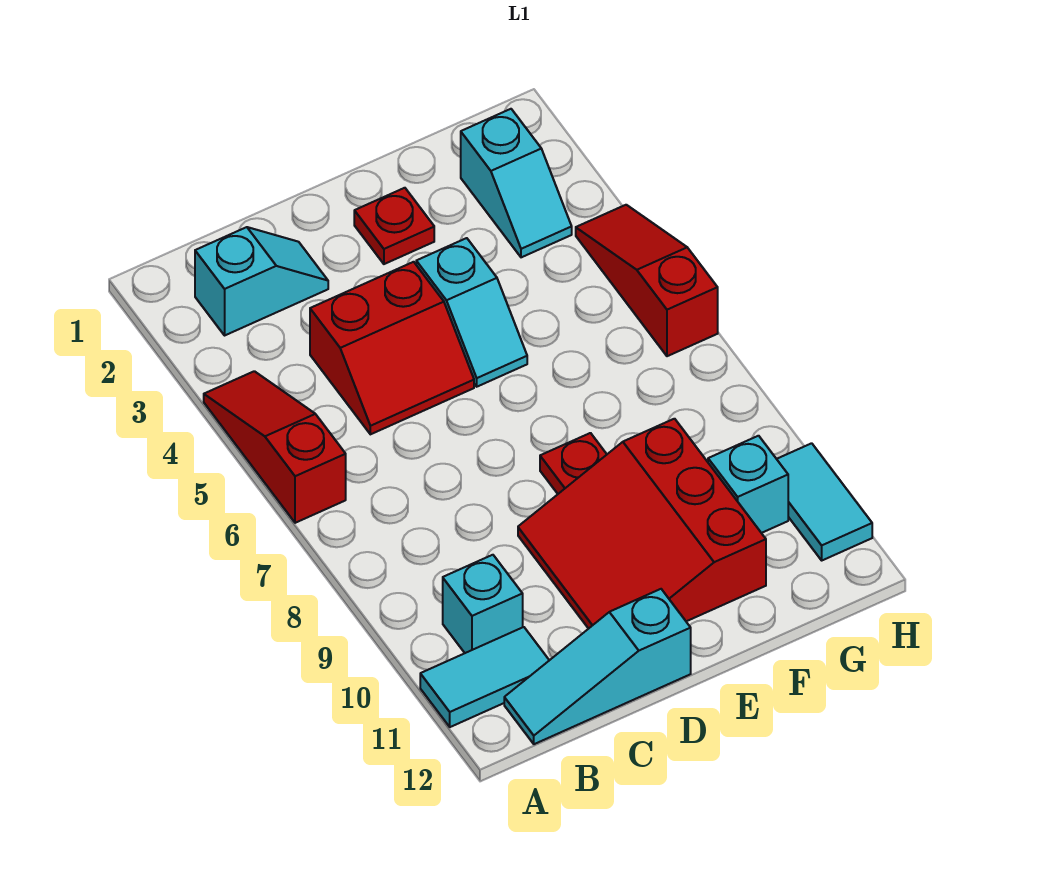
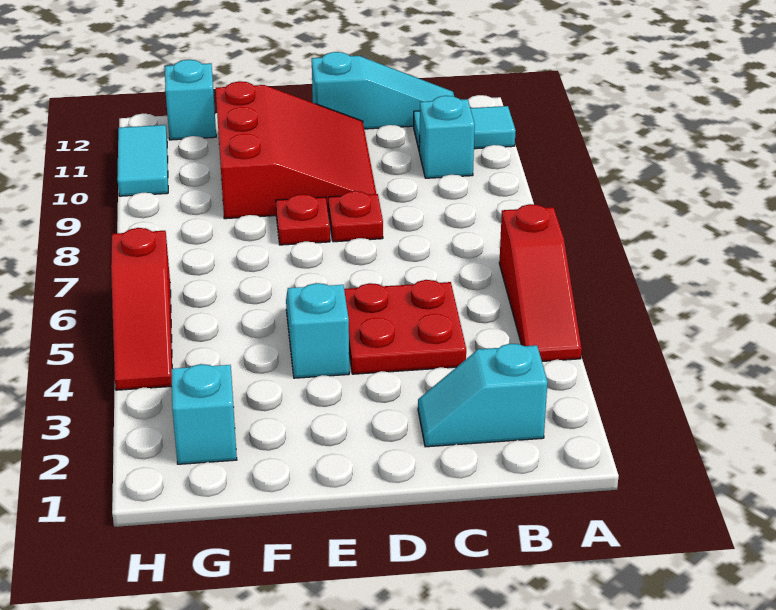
red slope C4:D5 level 1 top 4 -> red plate C4:D5 level 1
red plate E2 level 1 -> red plate D8 level 1
cyan brick G10 level 1 -> cyan brick G12 level 1

